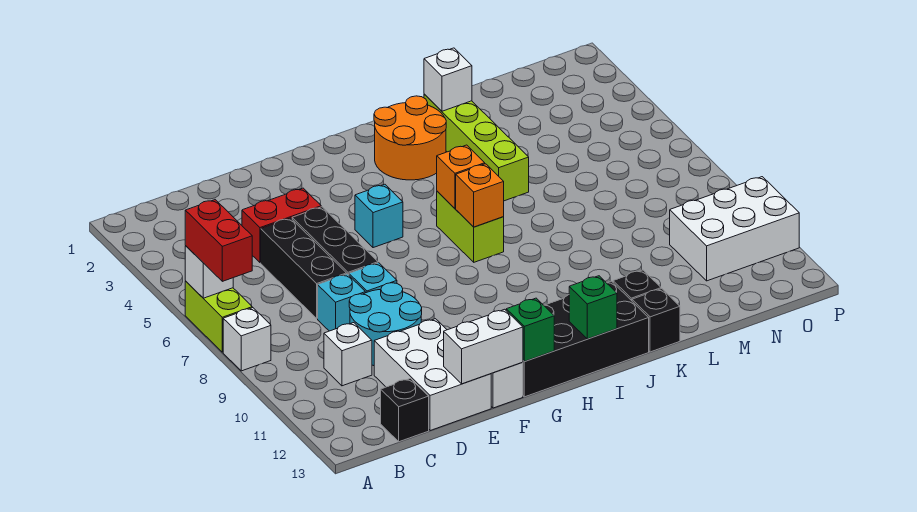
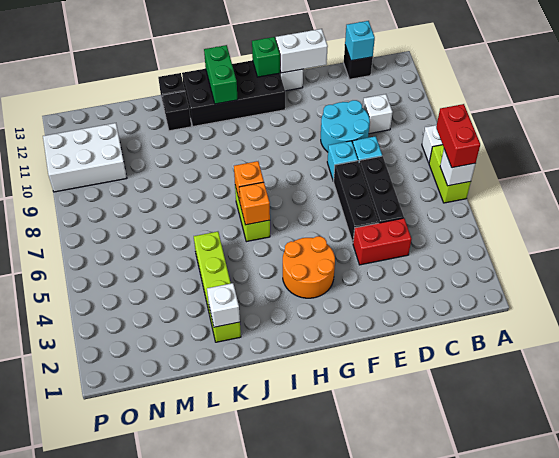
white brick D11:E13 level 1 -> none
cyan brick G5 level 1 -> cyan brick C13 level 2
orange round brick I2:J3 level 1 -> orange round brick G3:H4 level 1
green brick I13 level 2 -> green brick I12:I13 level 2

